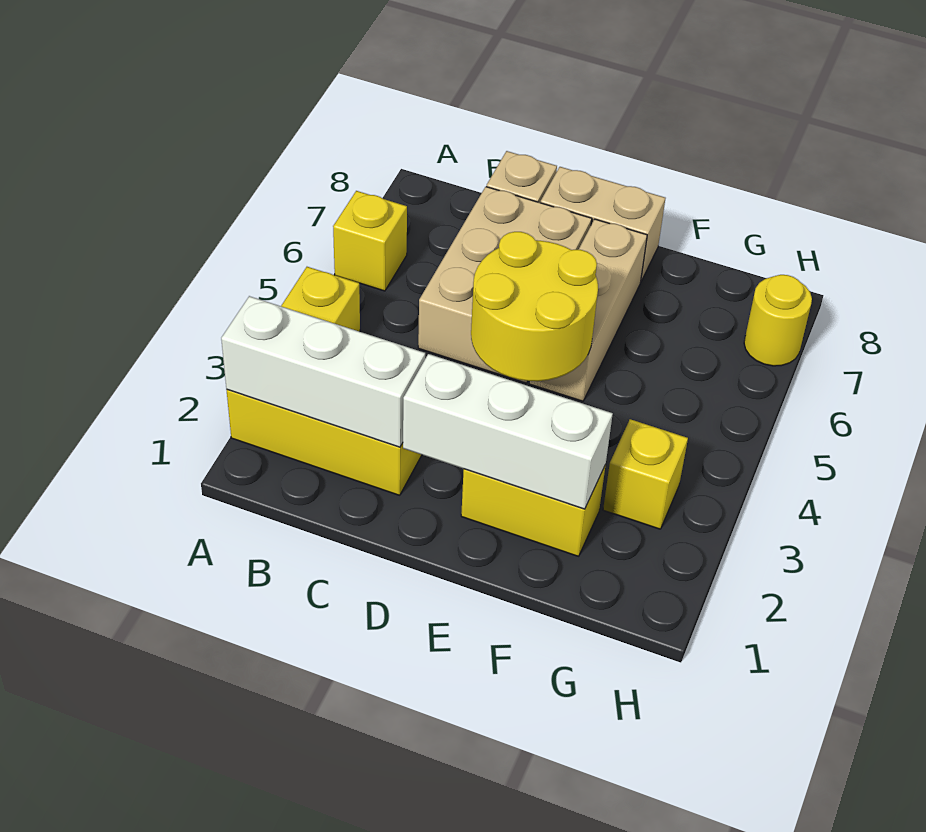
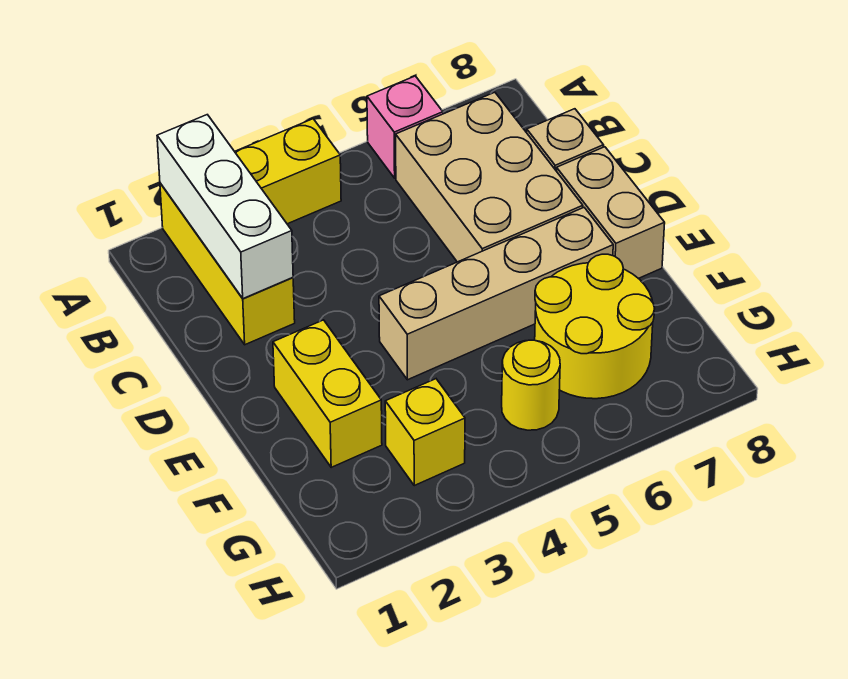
yellow brick A6 level 1 -> pink brick A6 level 1
tan brick C5:D7 level 1 -> tan brick B6:D7 level 1
white brick D2:F2 level 2 -> none
yellow round brick D4:E5 level 2 -> yellow round brick F6:G7 level 1
tan brick E5:E7 level 1 -> tan brick E4:E7 level 1
yellow round brick H7 level 1 -> yellow round brick G5 level 1

